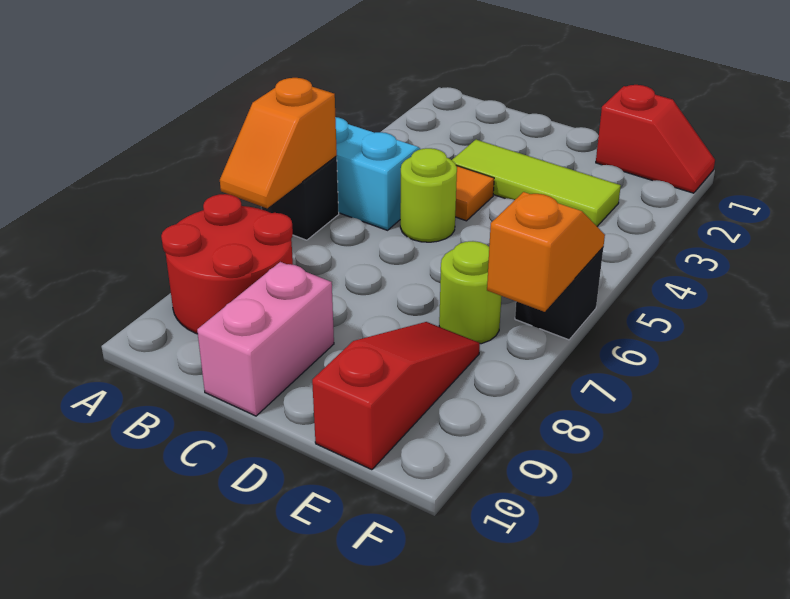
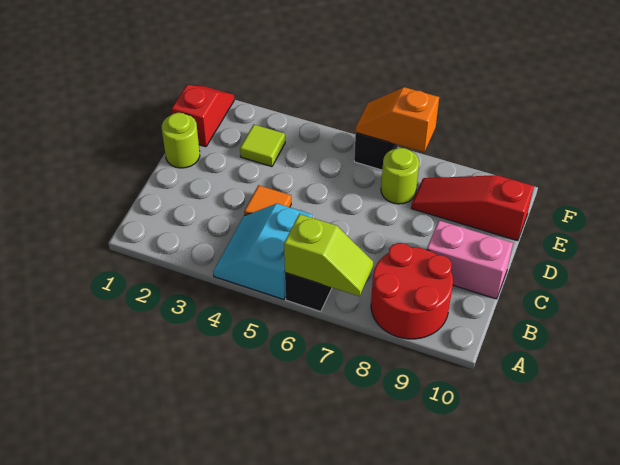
orange slope A6:A7 level 2 top 6 -> lime slope A6:A7 level 2 top 6
lime tile C3:E3 level 1 -> lime tile E3 level 1
lime round brick C5 level 1 -> lime round brick D1 level 1

